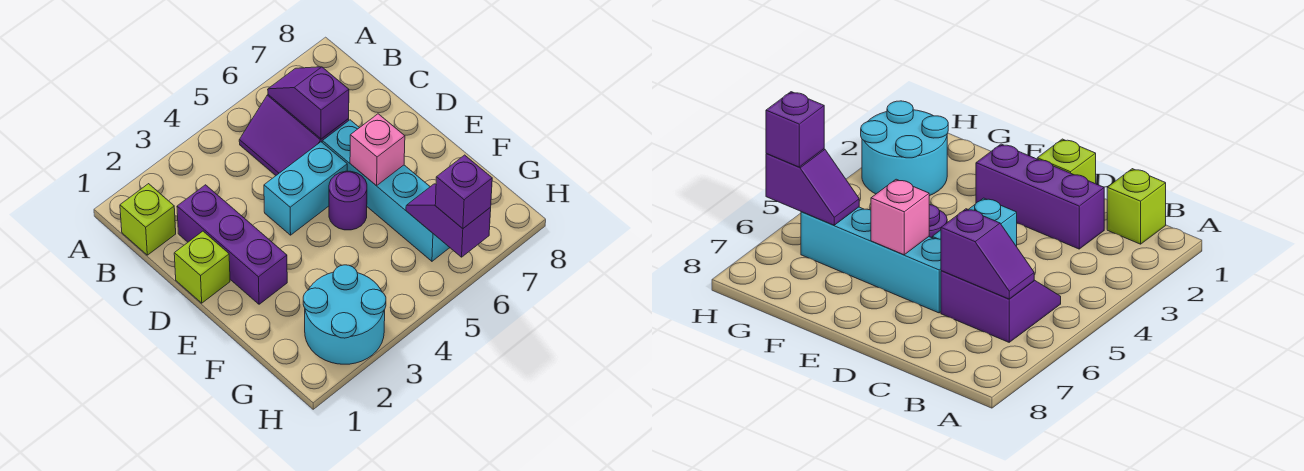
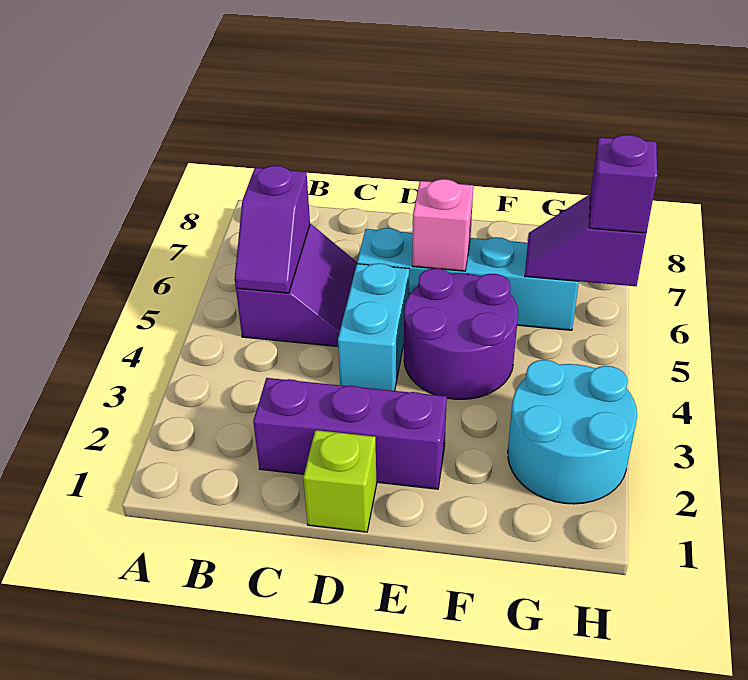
lime brick B1 level 1 -> none
purple slope B5:C6 level 1 top 6 -> purple slope B5:C6 level 1 top B
purple slope B6:C6 level 2 top C -> purple slope B5:B6 level 2 top 6
purple round brick E5 level 1 -> purple round brick E4:F5 level 1

